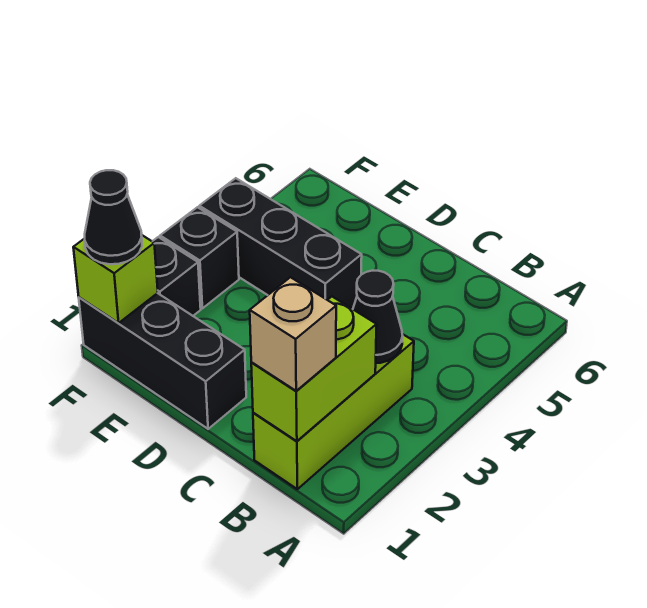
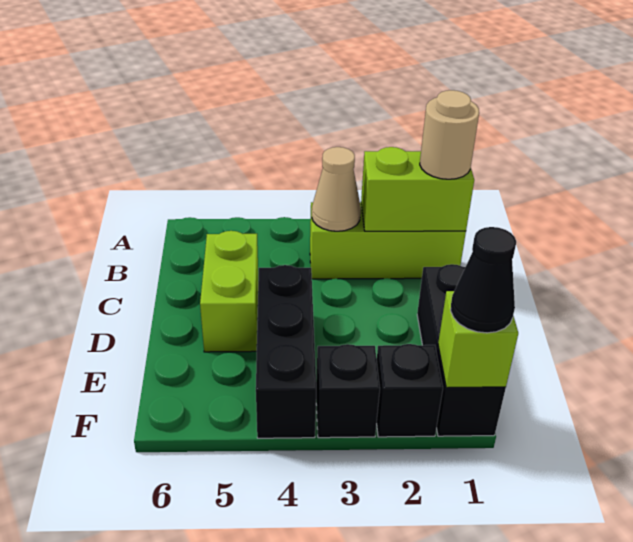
tan brick B1 level 3 -> tan round brick B1 level 3
black cone B3 level 2 -> tan cone B3 level 2
none -> lime brick C5:D5 level 1

